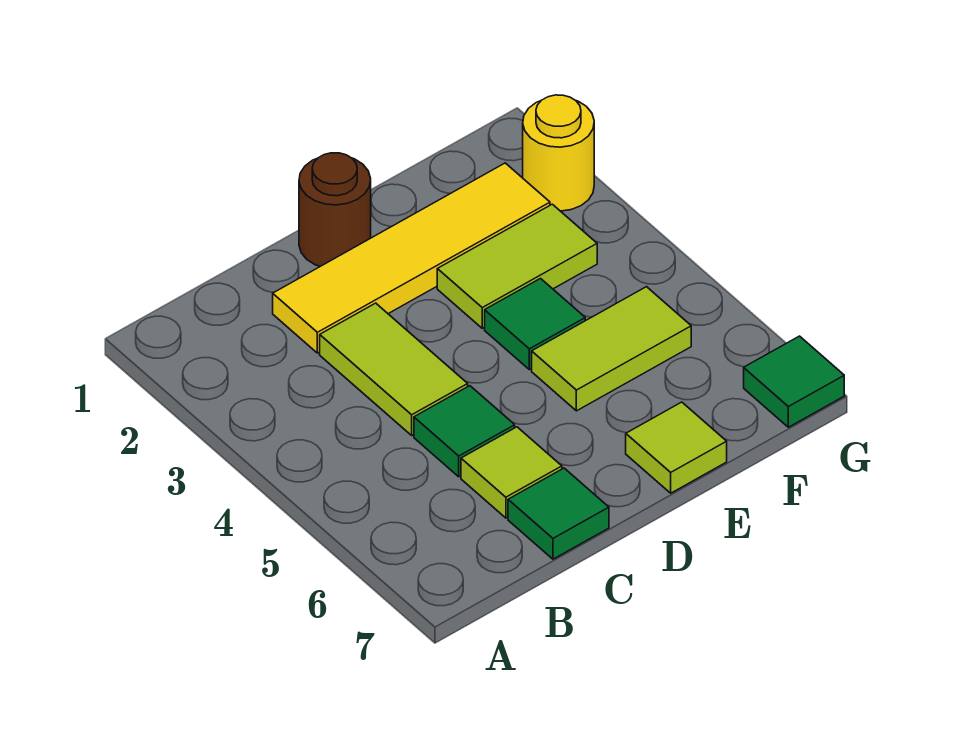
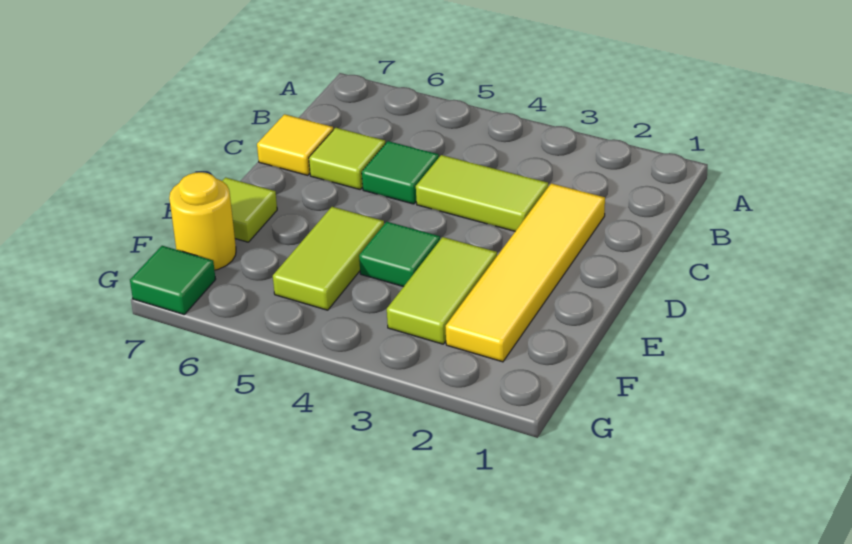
green tile C7 level 1 -> yellow tile C7 level 1
brown round brick D1 level 1 -> none
yellow round brick G2 level 1 -> yellow round brick F7 level 1

